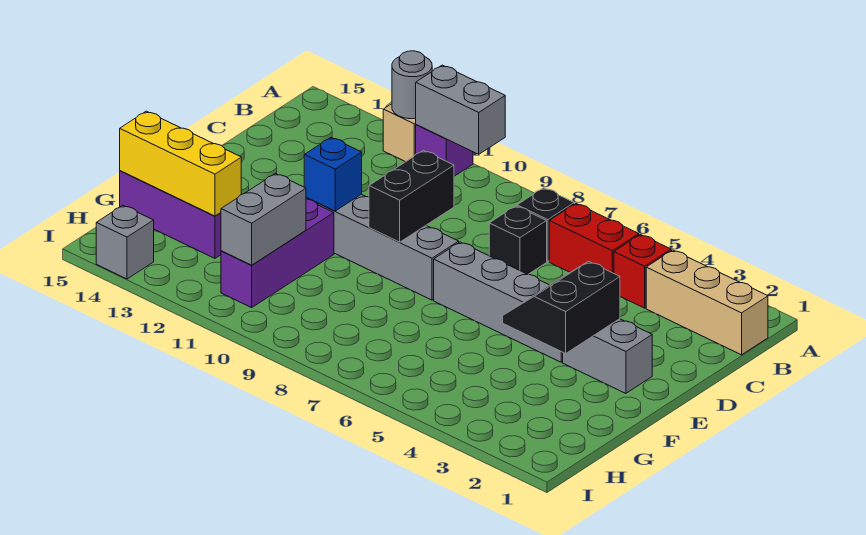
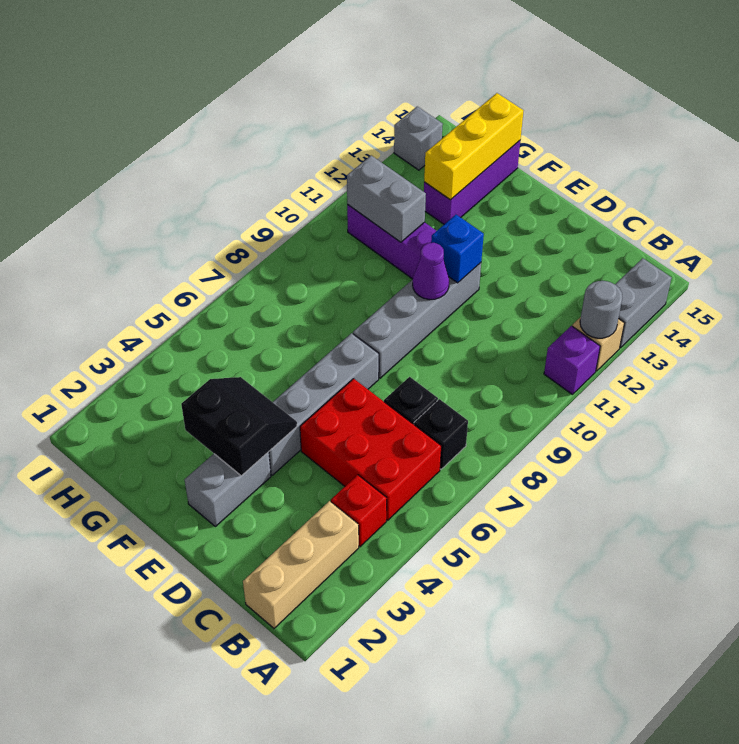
grey brick A10:A11 level 2 -> grey brick A13:A14 level 1
red brick B5:B6 level 1 -> red brick B5:D6 level 1
black brick D9:E9 level 2 -> none
none -> purple cone E10 level 2

